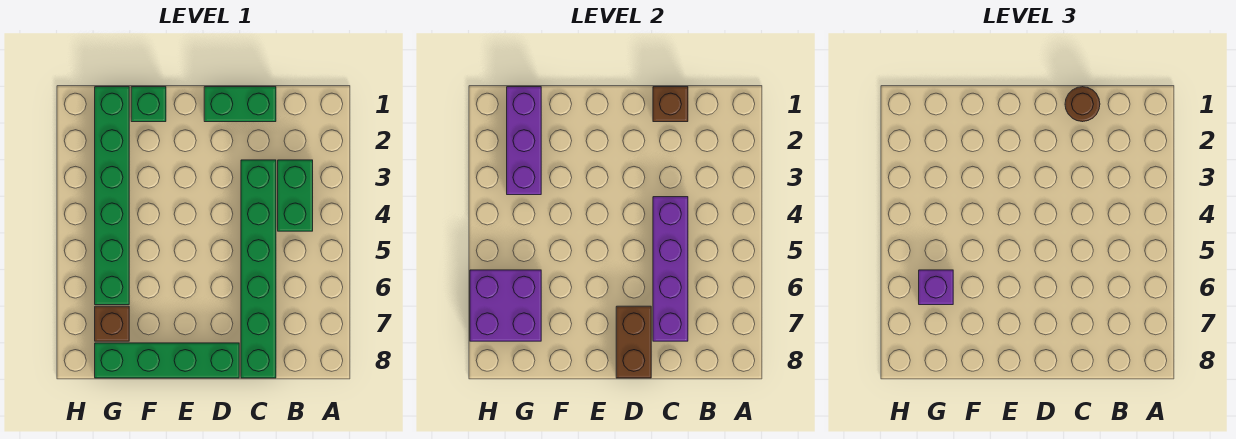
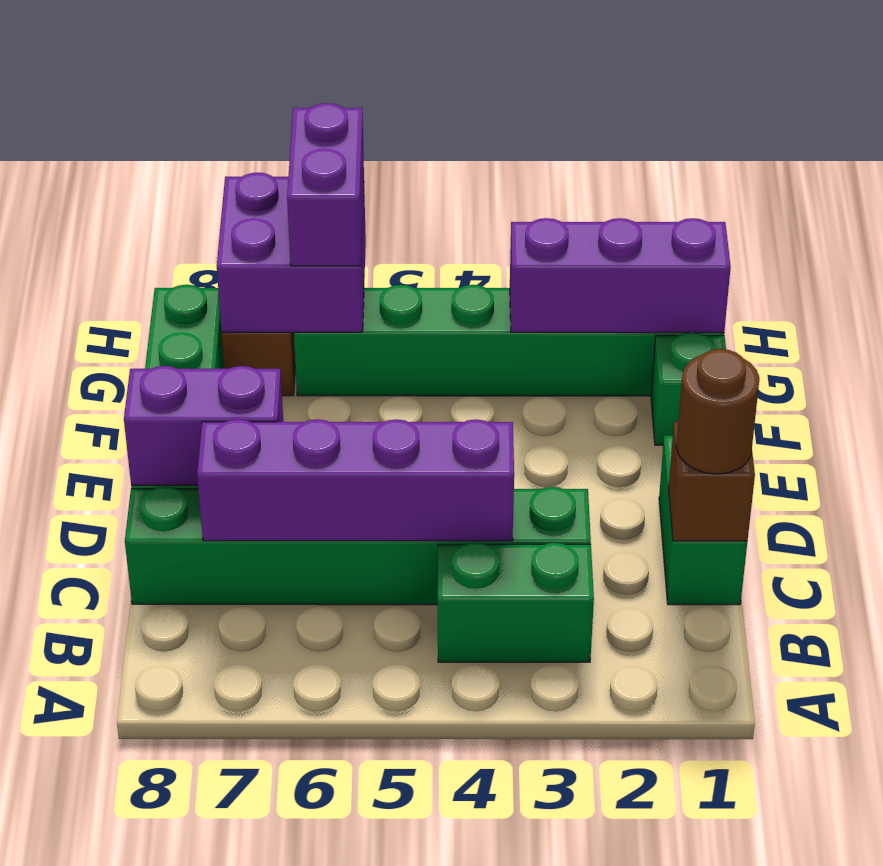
brown brick D7:D8 level 2 -> purple brick D7:D8 level 2
purple brick G6 level 3 -> purple brick G6:H6 level 3

